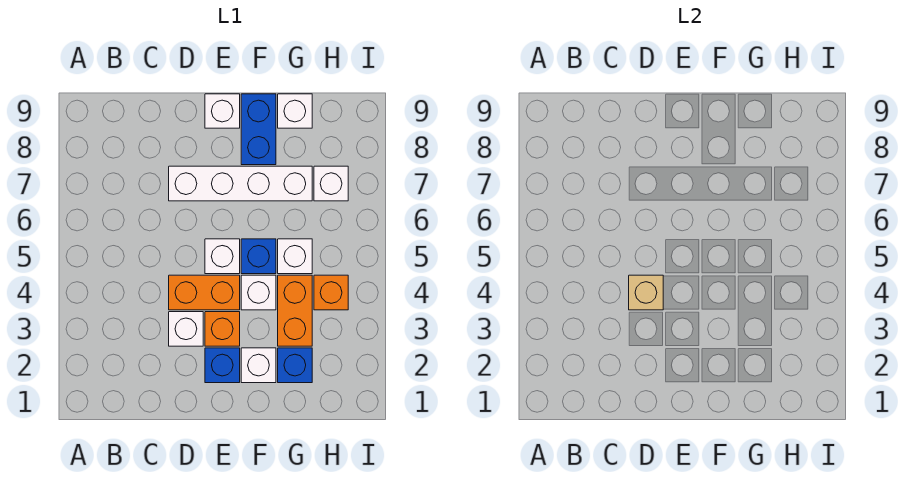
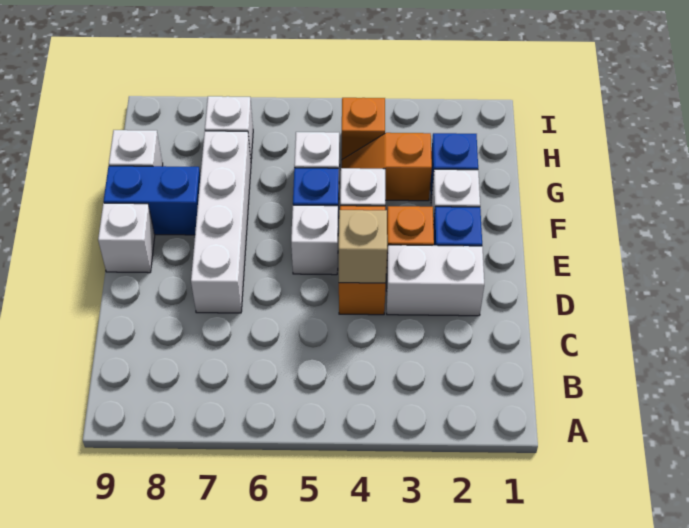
white brick D3 level 1 -> white brick D2:D3 level 1
orange brick G3:G4 level 1 -> orange slope G3:G4 level 1 top 3

